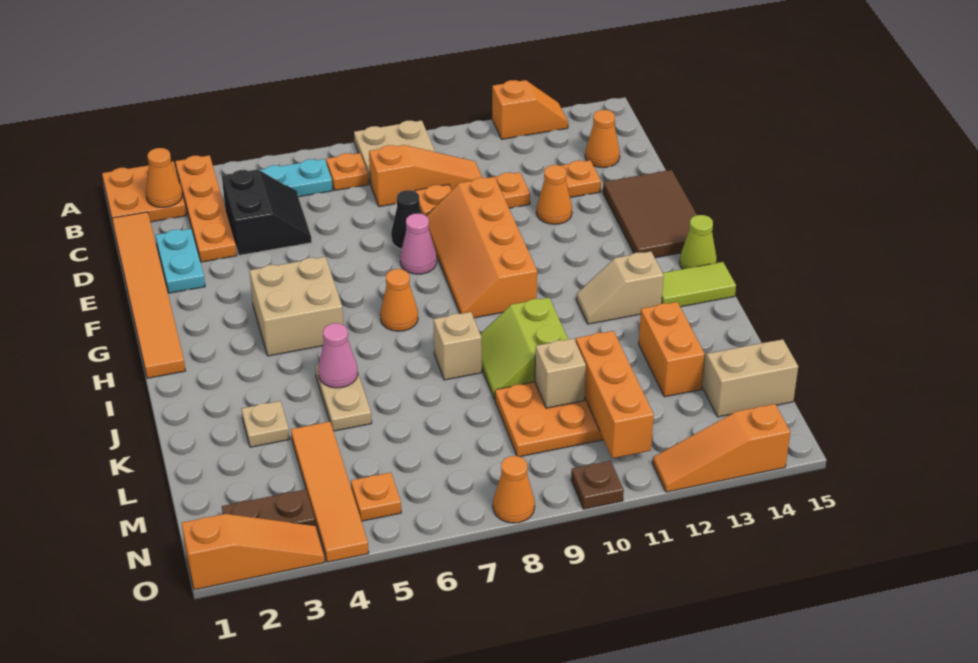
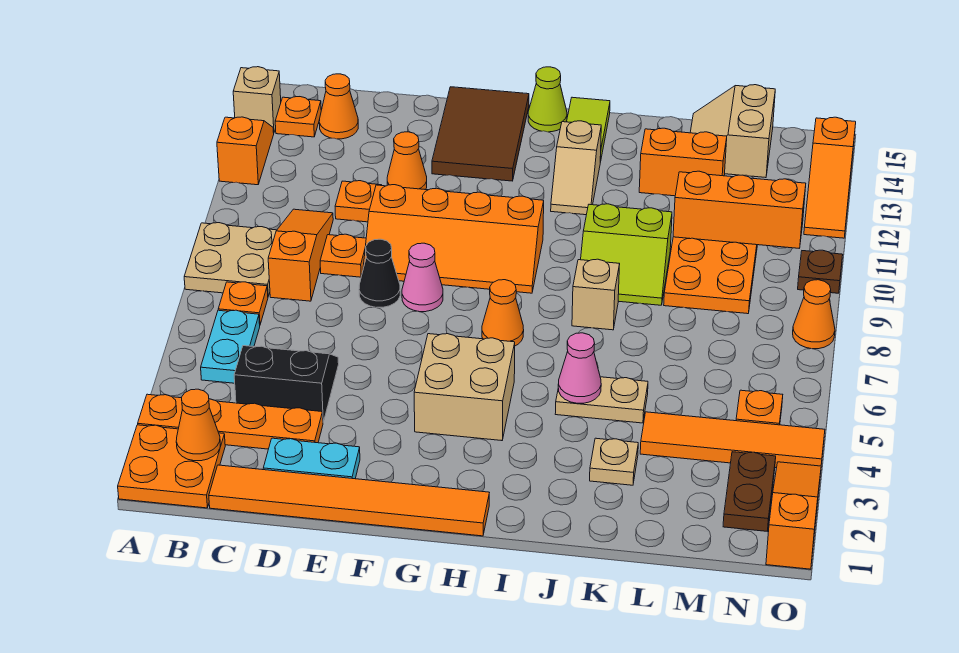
orange plate D13 level 1 -> orange plate B14 level 1
brown tile E14:G15 level 1 -> brown tile F13:G15 level 1
tan brick L10 level 2 -> tan brick A14 level 1

